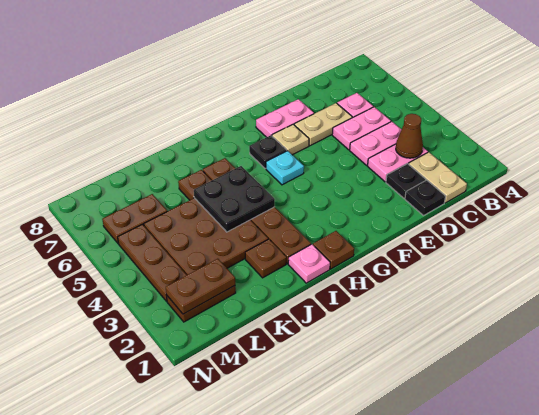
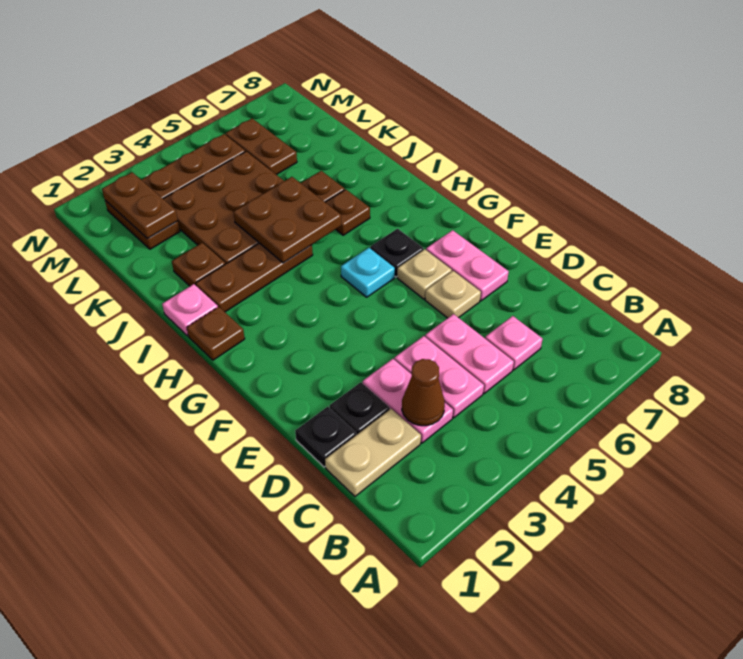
tan plate D6:E6 level 1 -> tan plate E6 level 1
black plate I4:J5 level 2 -> brown plate I4:J5 level 2

